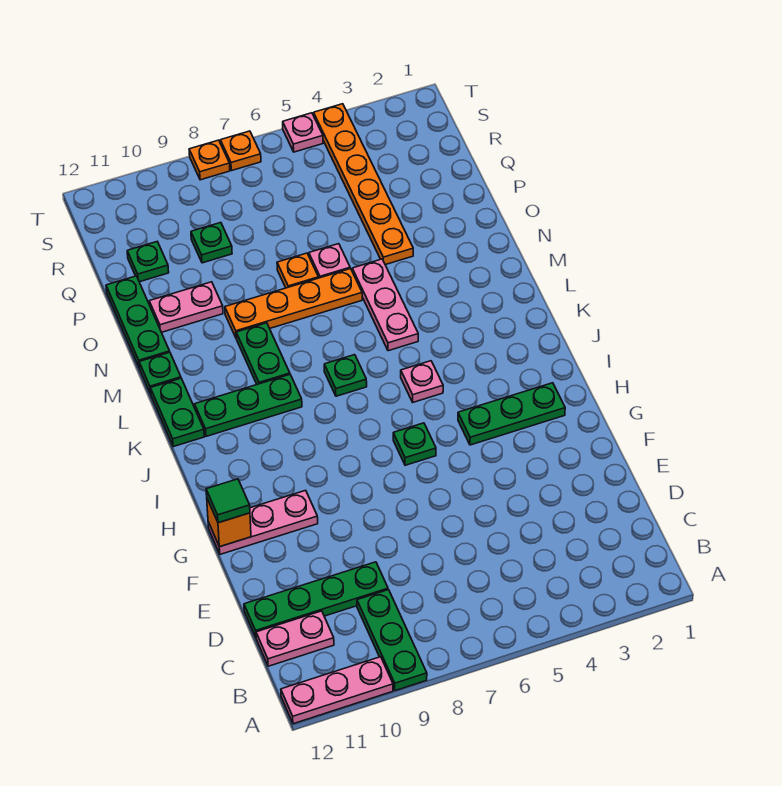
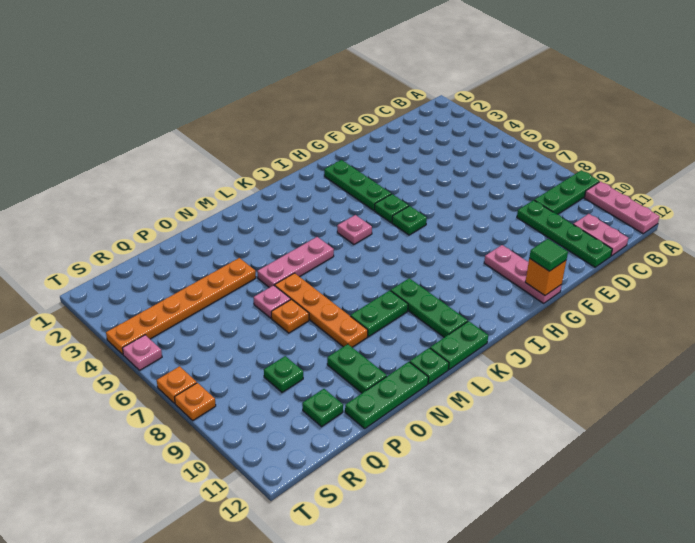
green plate K7 level 1 -> green plate H5 level 1
pink plate O10:O11 level 1 -> green plate O10:O11 level 1

